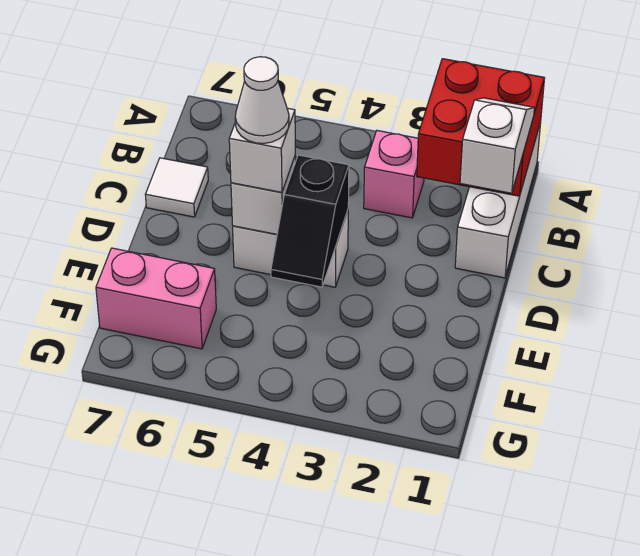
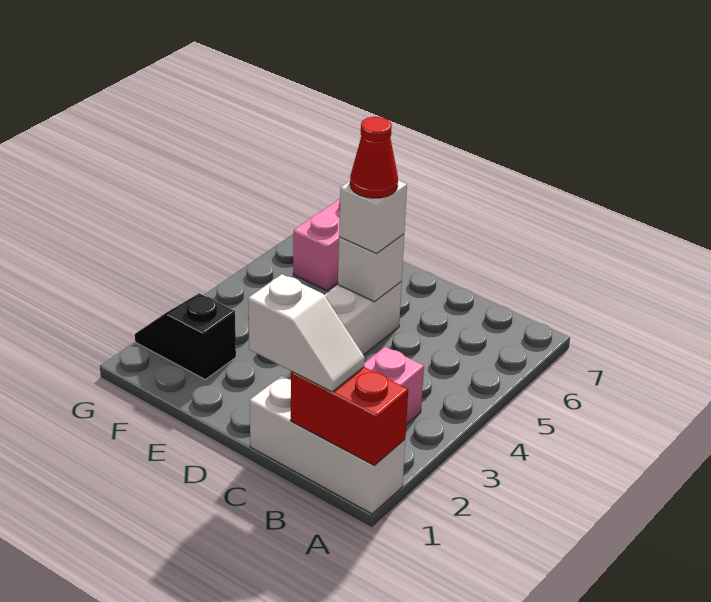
red brick A1:B2 level 2 -> red brick A1:B1 level 2
white tile C7 level 1 -> none
black slope D4:E4 level 2 top D -> black slope F2:G2 level 1 top F
white cone D5 level 4 -> red cone D5 level 4

